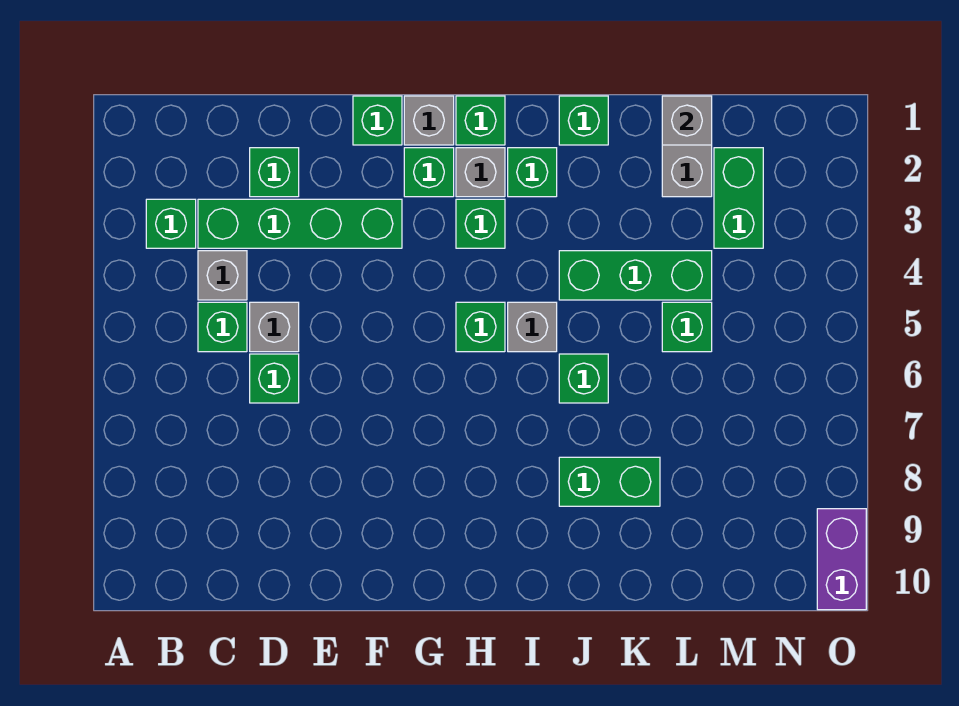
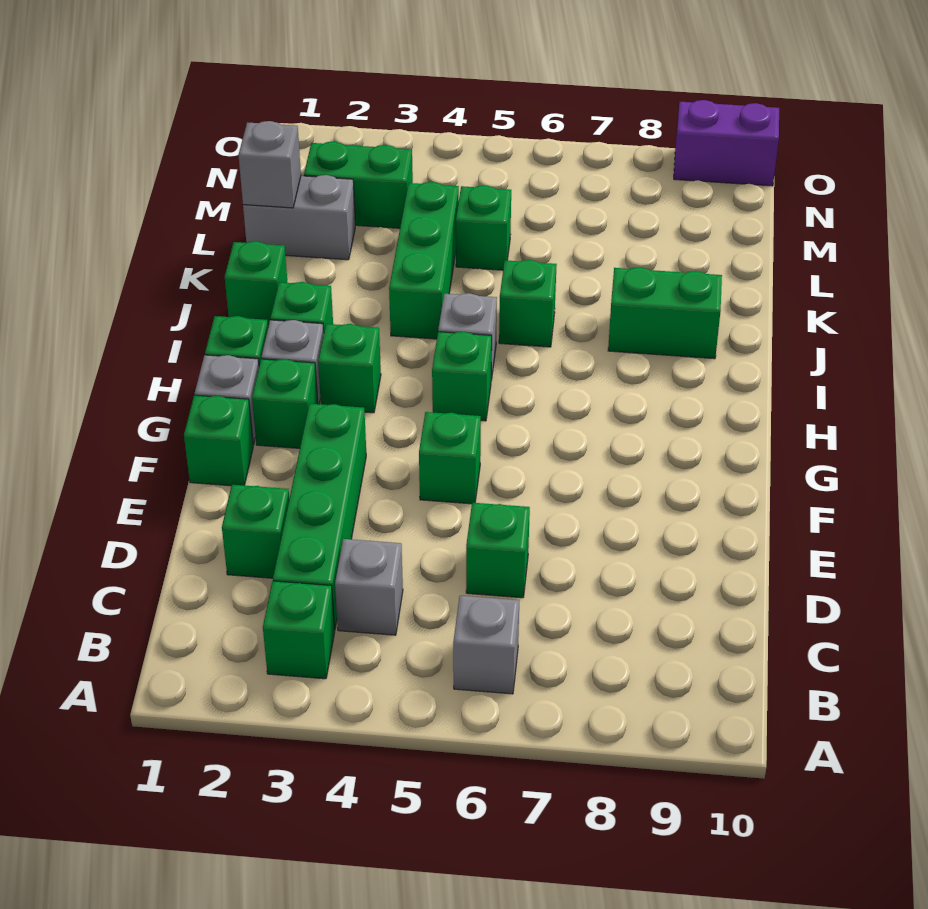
green brick C5 level 1 -> green brick F5 level 1
grey brick D5 level 1 -> grey brick B6 level 1
green brick J8:K8 level 1 -> green brick J8:J9 level 1

